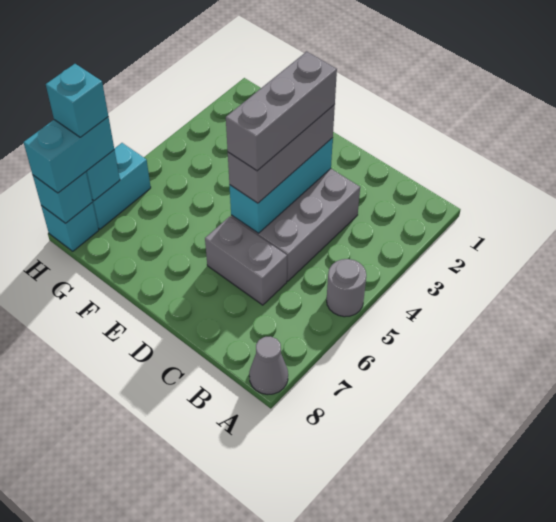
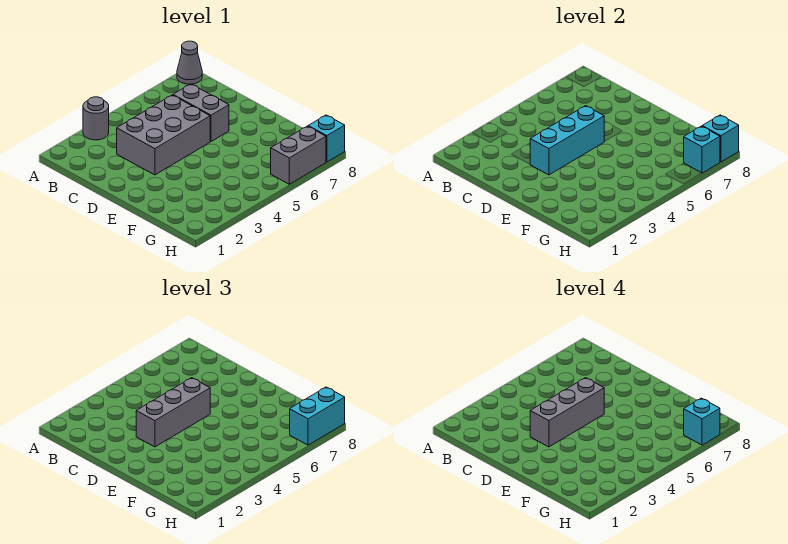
grey round brick A5 level 1 -> grey round brick A3 level 1
cyan brick H6:H7 level 1 -> grey brick H6:H7 level 1

